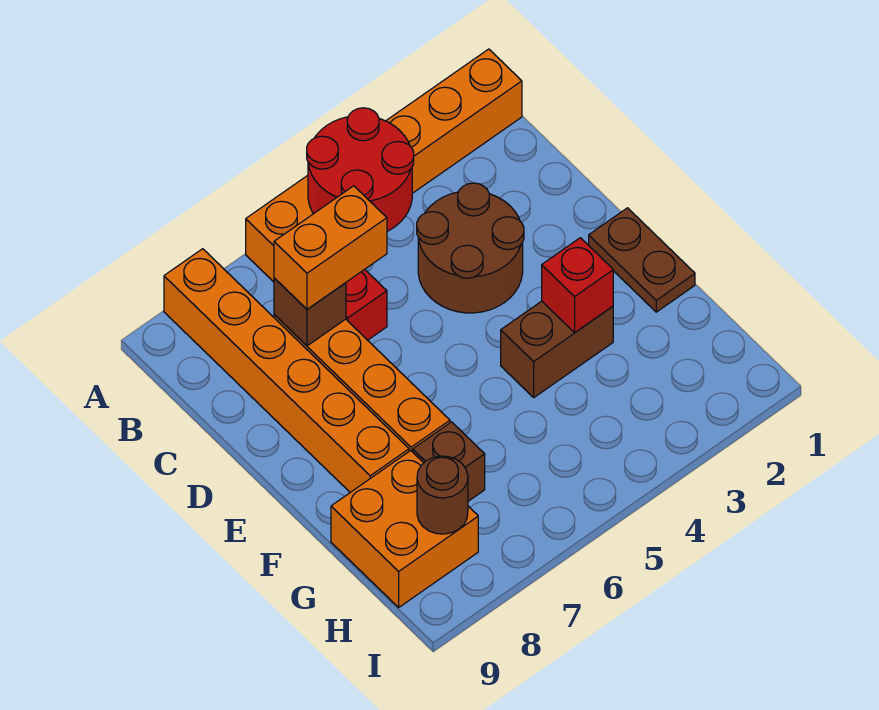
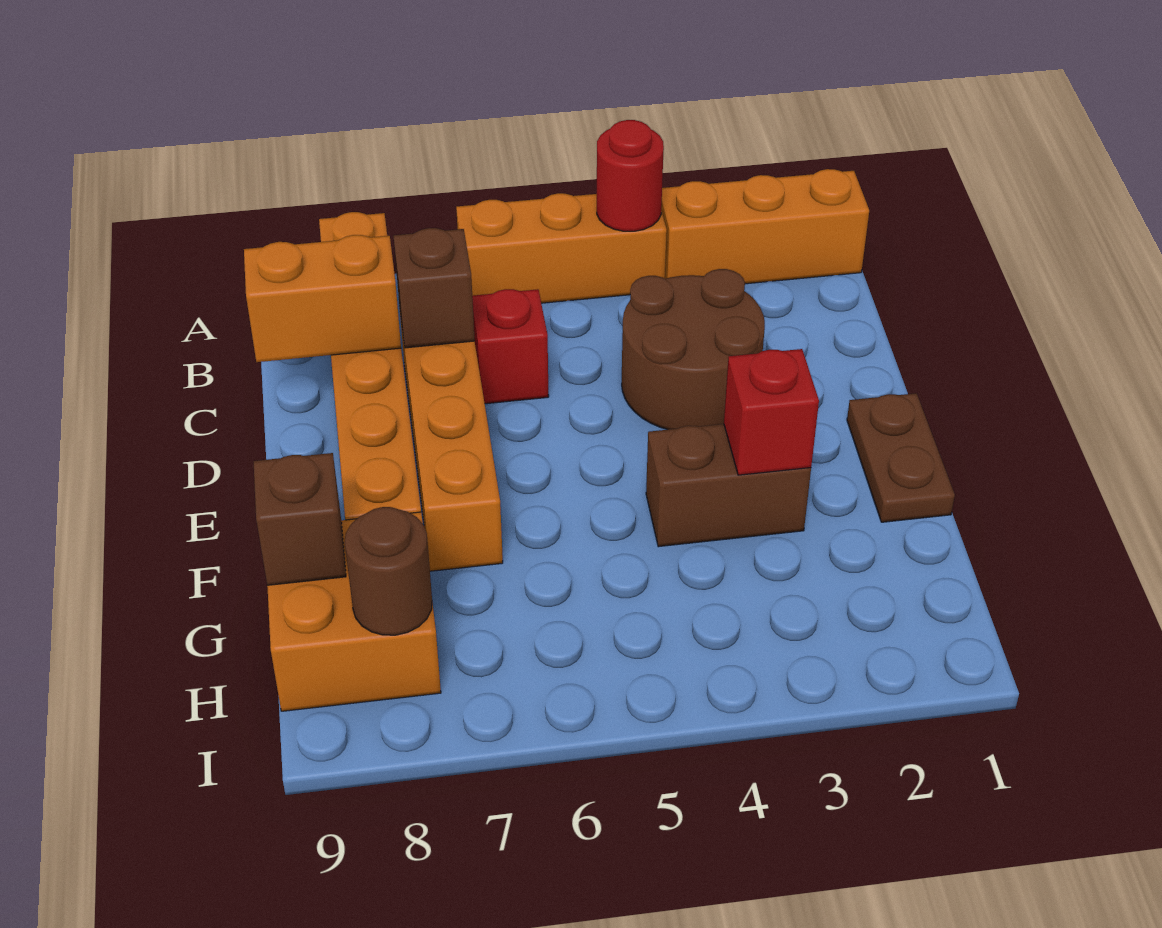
red round brick A4:B5 level 2 -> red round brick A4 level 2
orange brick C6:C7 level 3 -> orange brick C8:C9 level 2
brown brick G7 level 1 -> brown brick G9 level 2

